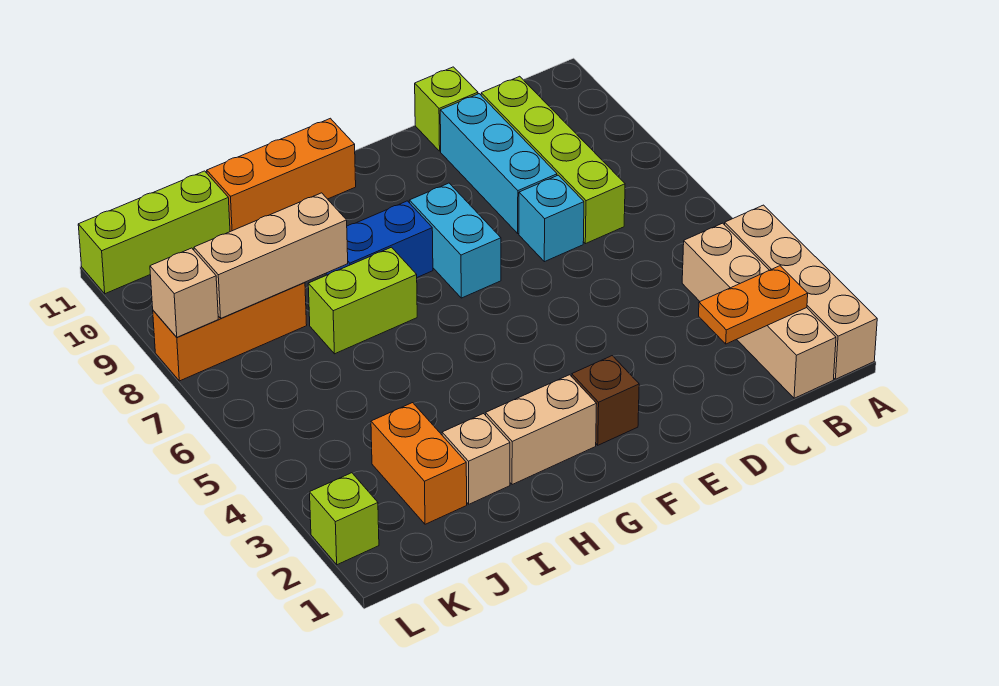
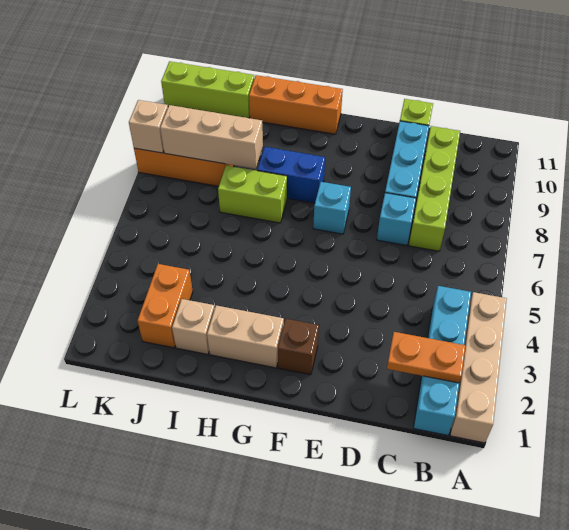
tan brick B1:B4 level 1 -> cyan brick B1:B4 level 1
cyan brick F7:F8 level 1 -> cyan brick F7 level 1
lime brick L2 level 1 -> none

